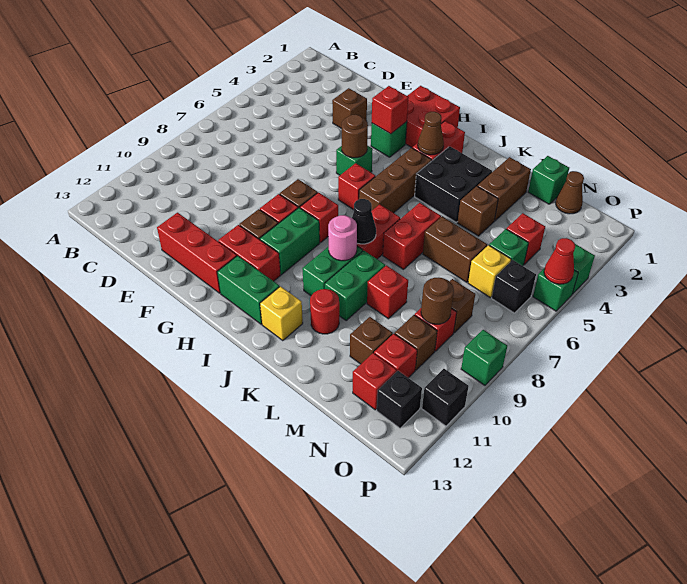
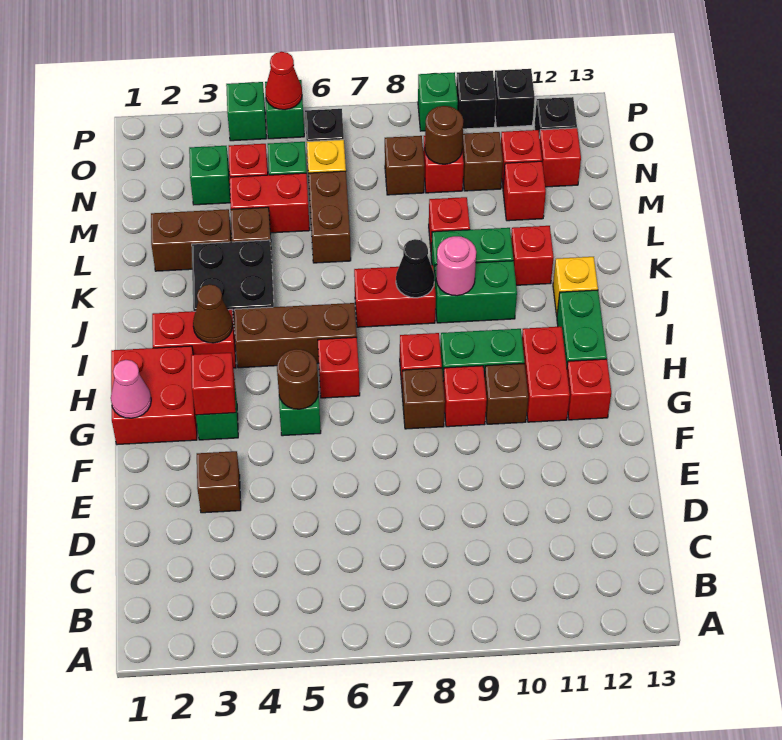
red brick E12:G12 level 1 -> red brick G12 level 1
none -> pink cone G1 level 2
red brick K6:K7 level 1 -> red brick M4:M5 level 1
red round brick K11 level 1 -> red brick K11 level 1
green brick M1 level 1 -> green brick N3 level 1
brown brick M11 level 1 -> red brick M11 level 1
brown cone N1 level 1 -> none
none -> black brick P10 level 1

